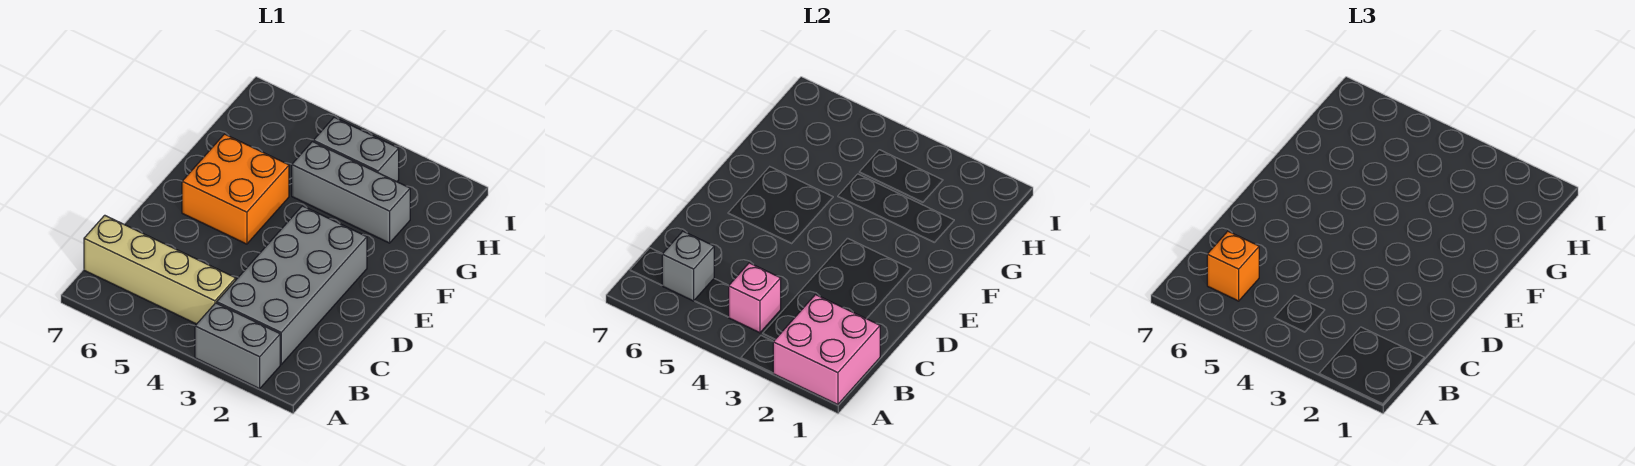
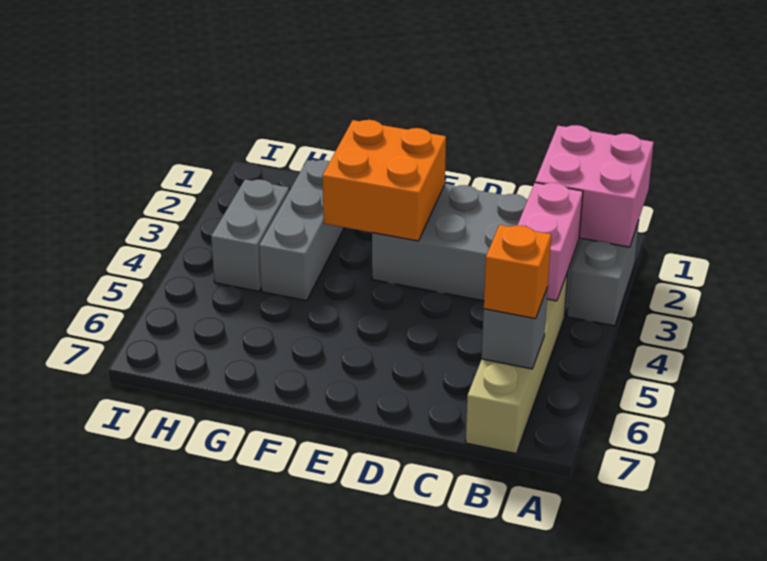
pink brick B4 level 2 -> pink brick B3:B4 level 2
orange brick E5:F6 level 1 -> orange brick E2:F3 level 2

